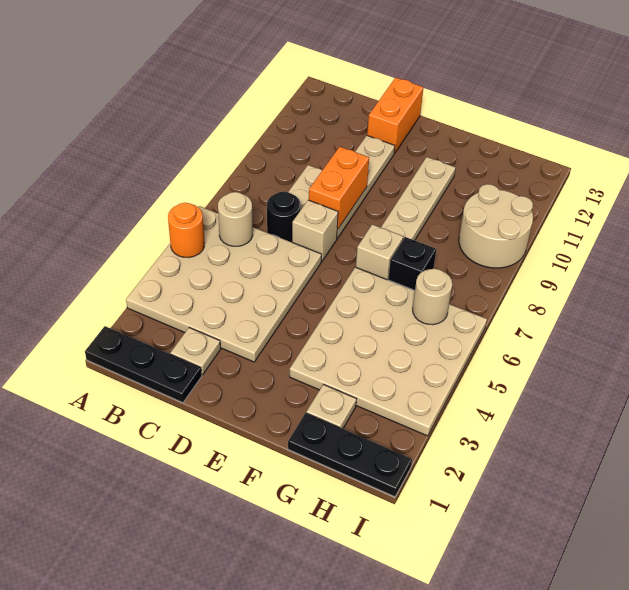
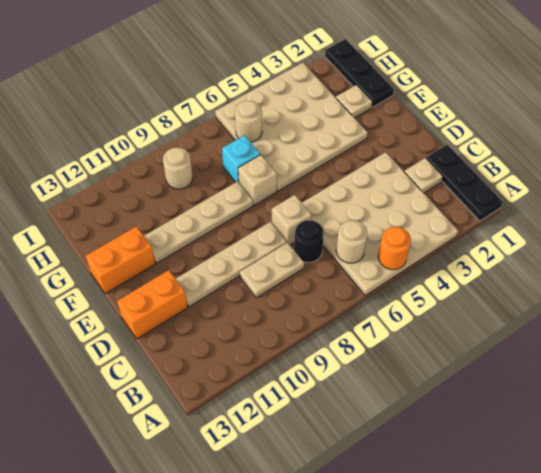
orange brick D8:D9 level 2 -> orange brick F12:F13 level 1
black brick G7 level 1 -> cyan brick G7 level 1
tan round brick H9:I10 level 1 -> tan round brick H9 level 1

